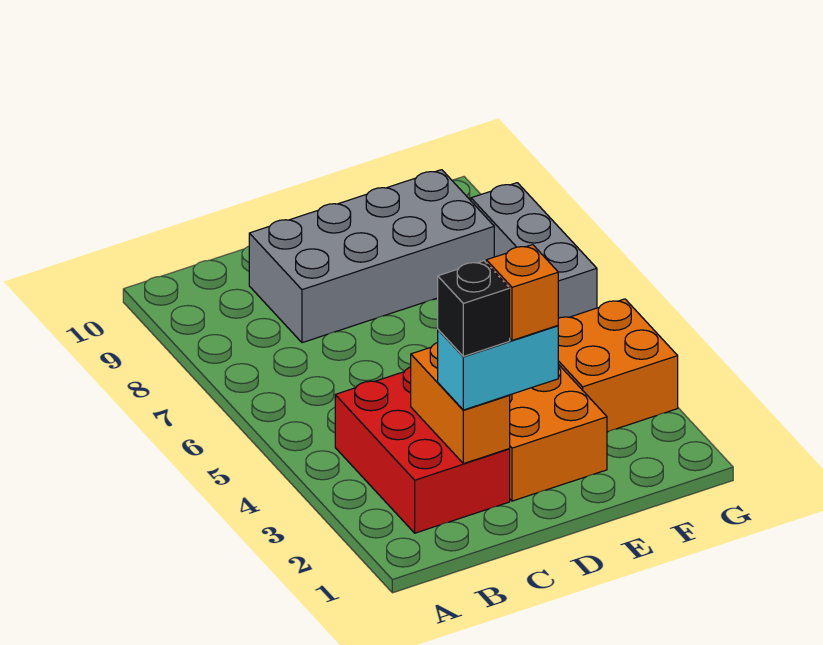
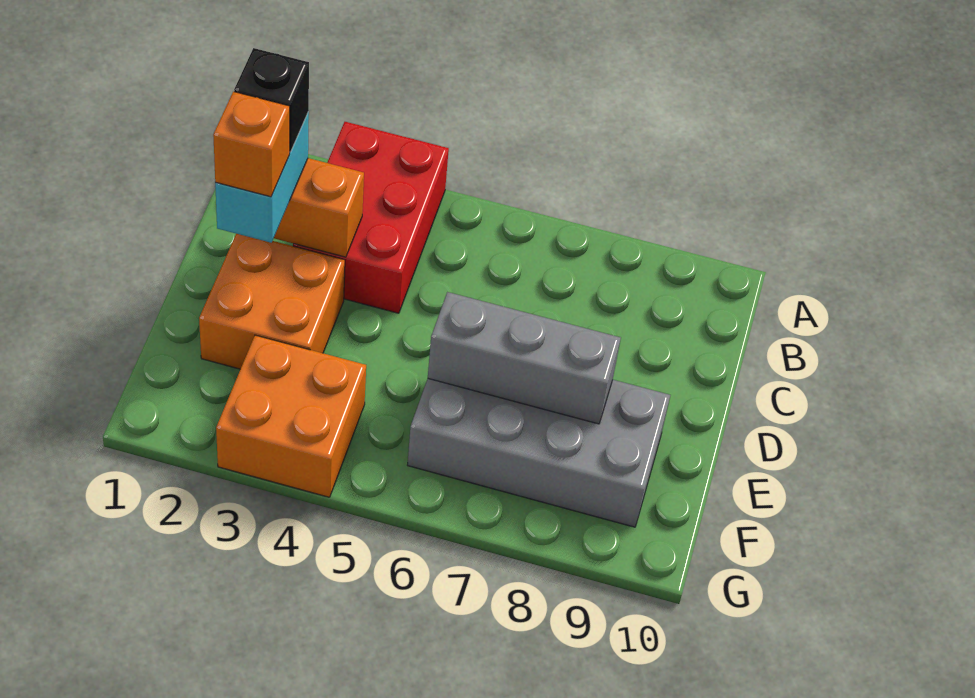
red brick B2:C4 level 1 -> red brick A3:C4 level 1
grey brick C8:F9 level 1 -> grey brick E6:F9 level 1
grey brick G6:G8 level 1 -> grey brick E6:E8 level 2

